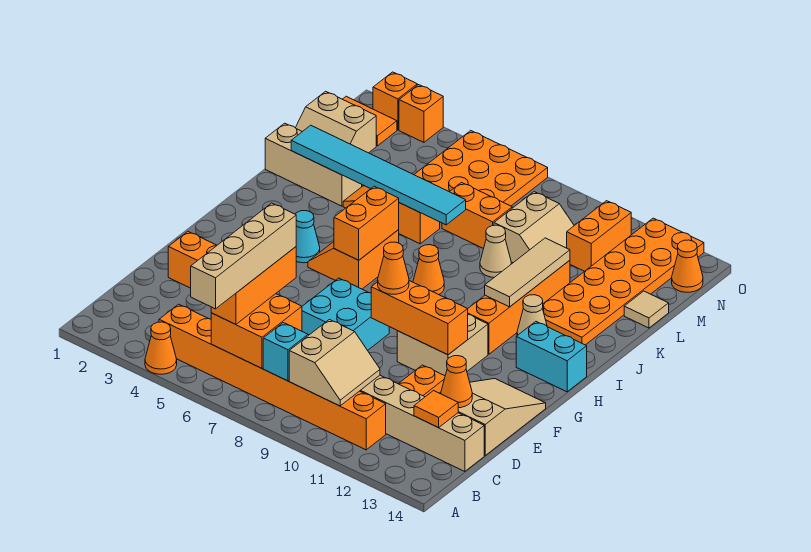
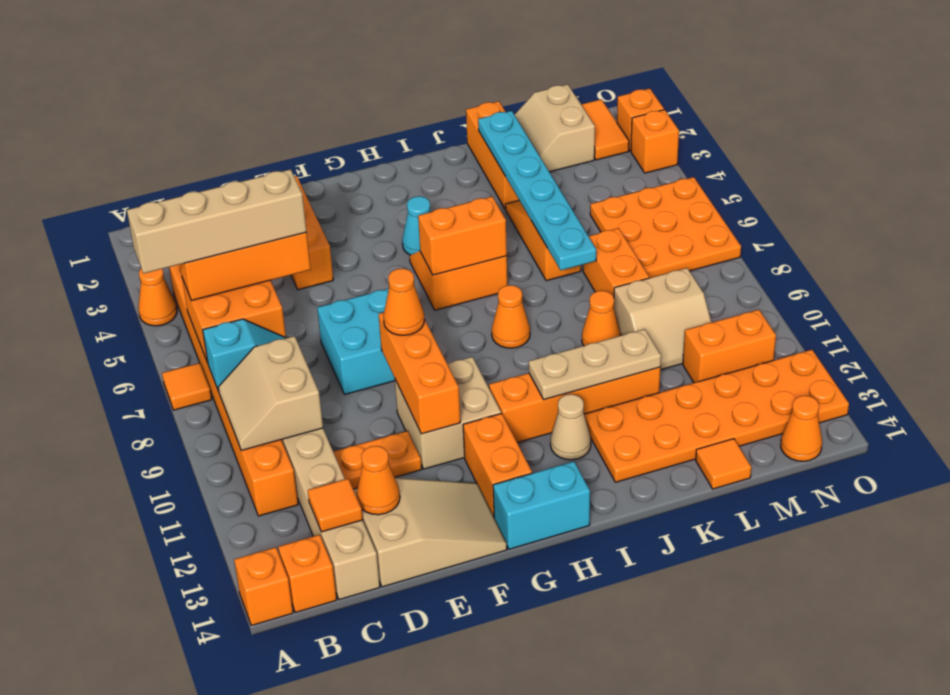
none -> orange tile A7 level 1
none -> orange brick A14 level 1
tan slope B9:C10 level 2 top 9 -> tan slope B9:C10 level 2 top C
none -> orange brick B14 level 1
none -> orange brick G12:G13 level 1
cyan brick H13:H14 level 1 -> cyan brick G14:H14 level 1
tan tile I11:K11 level 2 -> tan plate I11:K11 level 2
tan brick K1:K3 level 1 -> orange brick K1:K3 level 1
cyan tile K2:K7 level 2 -> cyan plate K2:K7 level 2
tan cone K9 level 1 -> orange cone K9 level 1
tan tile L14 level 1 -> orange tile L14 level 1

